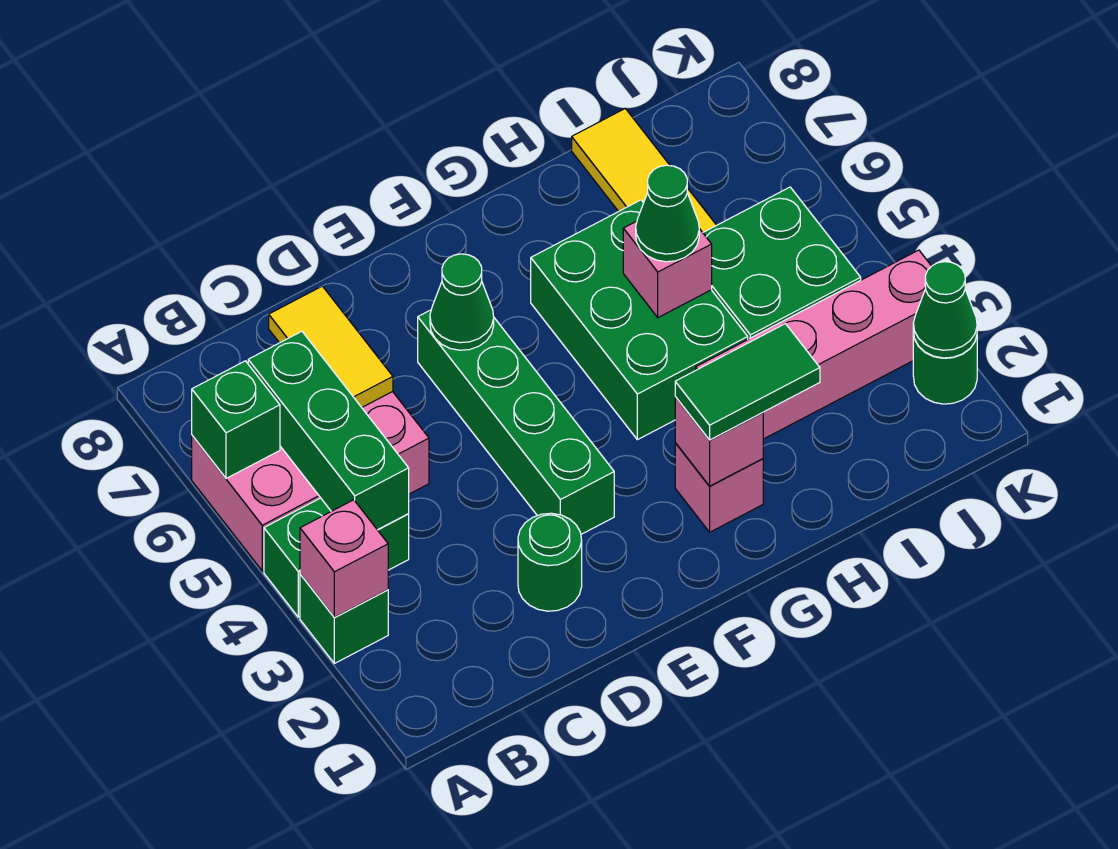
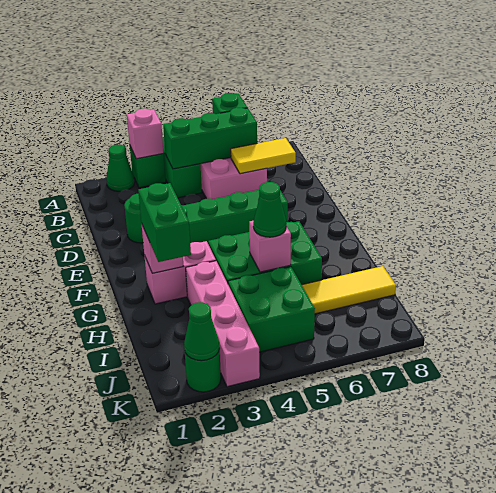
green cone E6 level 2 -> green cone A2 level 1
pink brick G2 level 1 -> pink brick G2:G3 level 1
green tile G2:H2 level 3 -> green brick G2:H2 level 3

